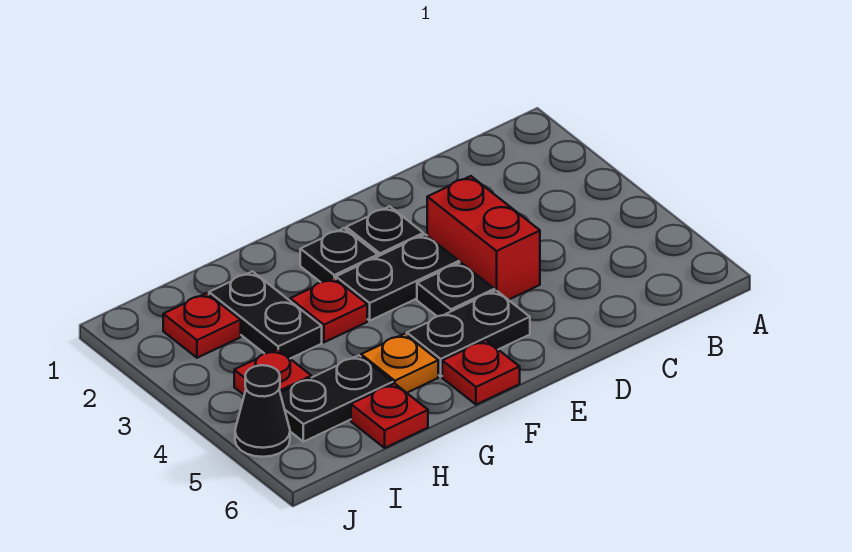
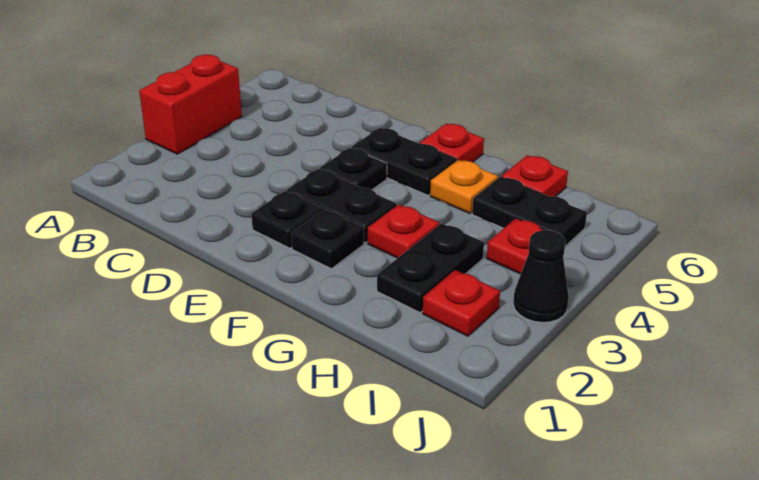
red brick D3:D4 level 1 -> red brick A3:A4 level 1
black cone J5 level 1 -> black cone J3 level 1

